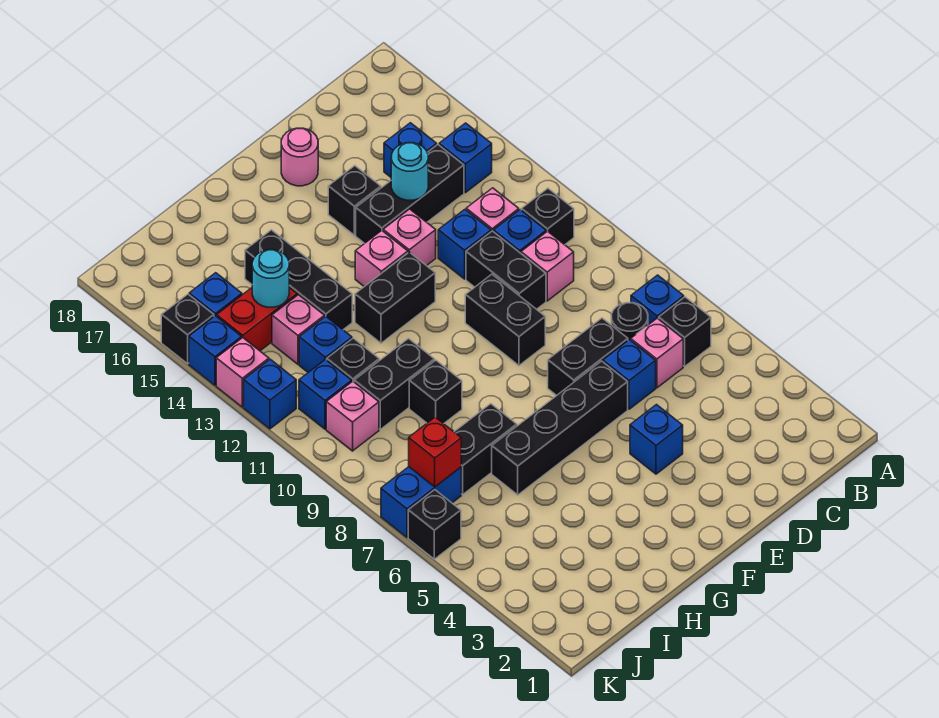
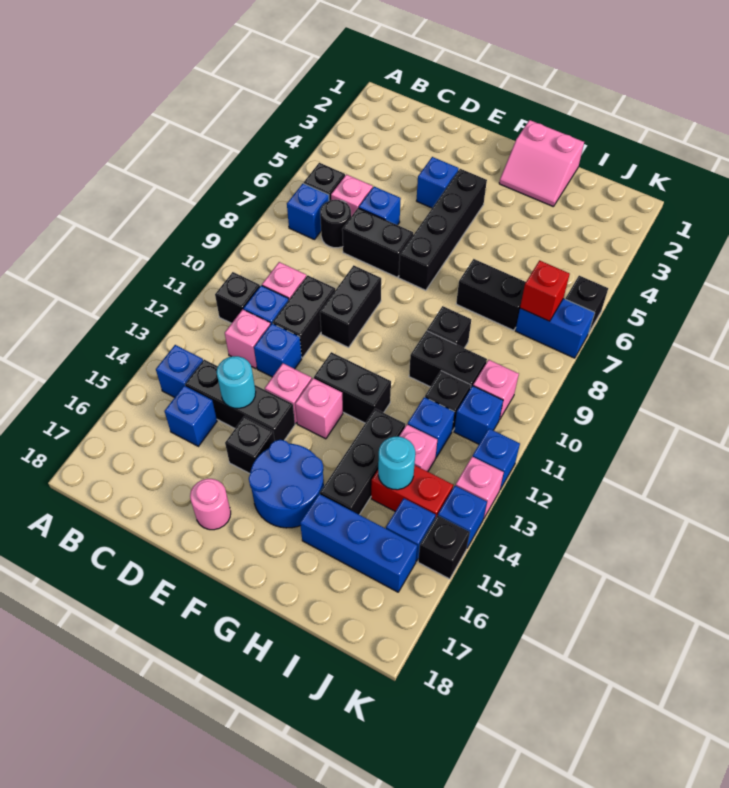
black brick E6:H6 level 1 -> black brick F4:F7 level 1
none -> blue round brick F15:G16 level 1
none -> pink slope G1:H2 level 1 top 1
none -> blue brick H16:J16 level 1

